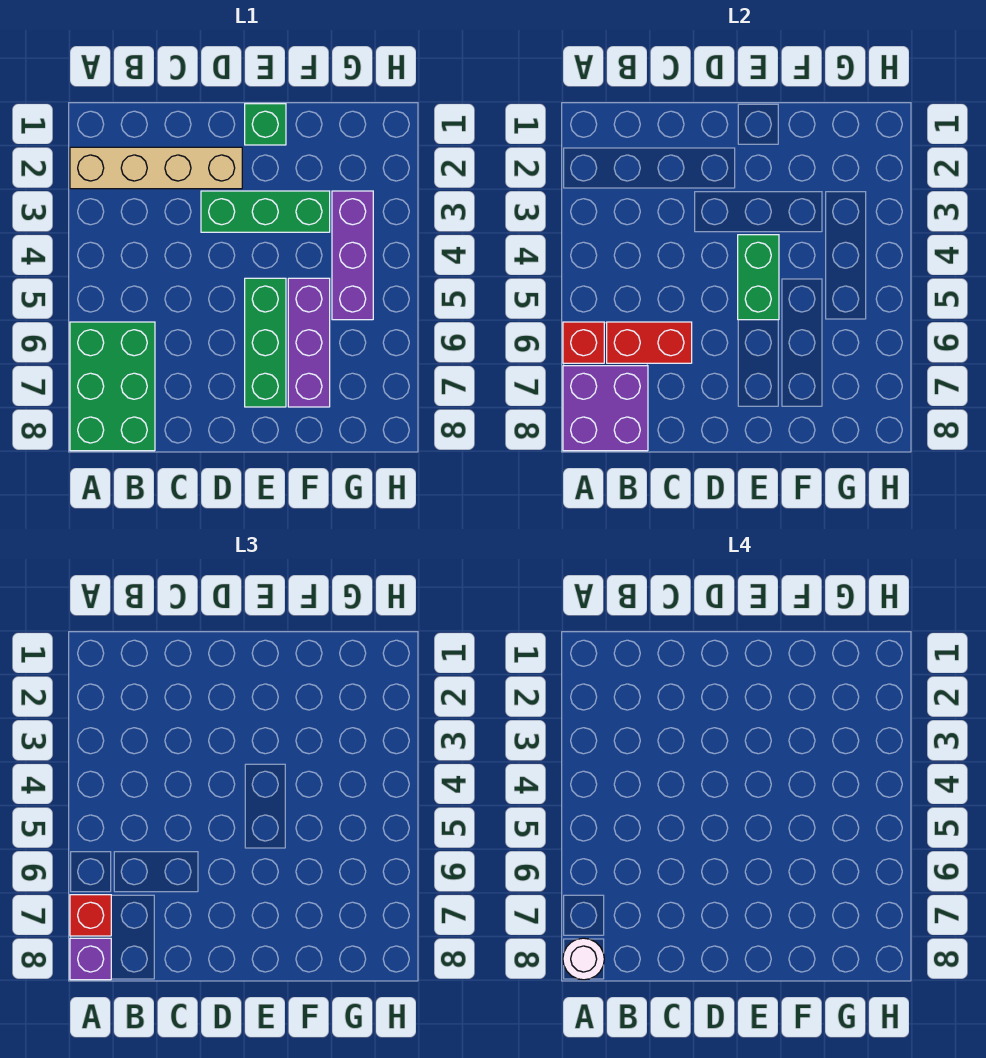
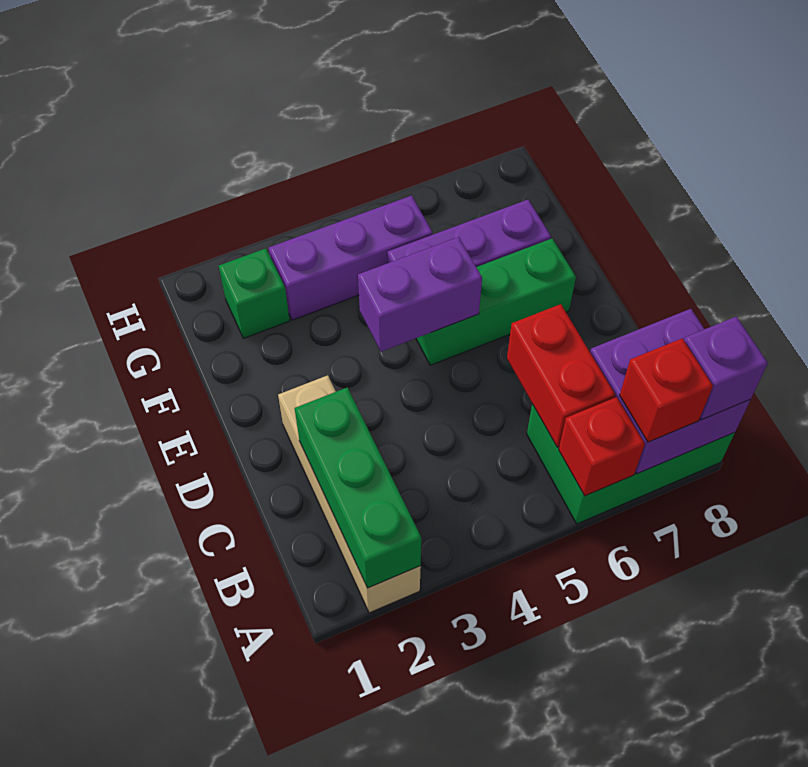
white round brick A8 level 4 -> none
green brick D3:F3 level 1 -> green brick A2:C2 level 2
green brick E1 level 1 -> green brick G2 level 1
green brick E4:E5 level 2 -> purple brick E4:E5 level 2

